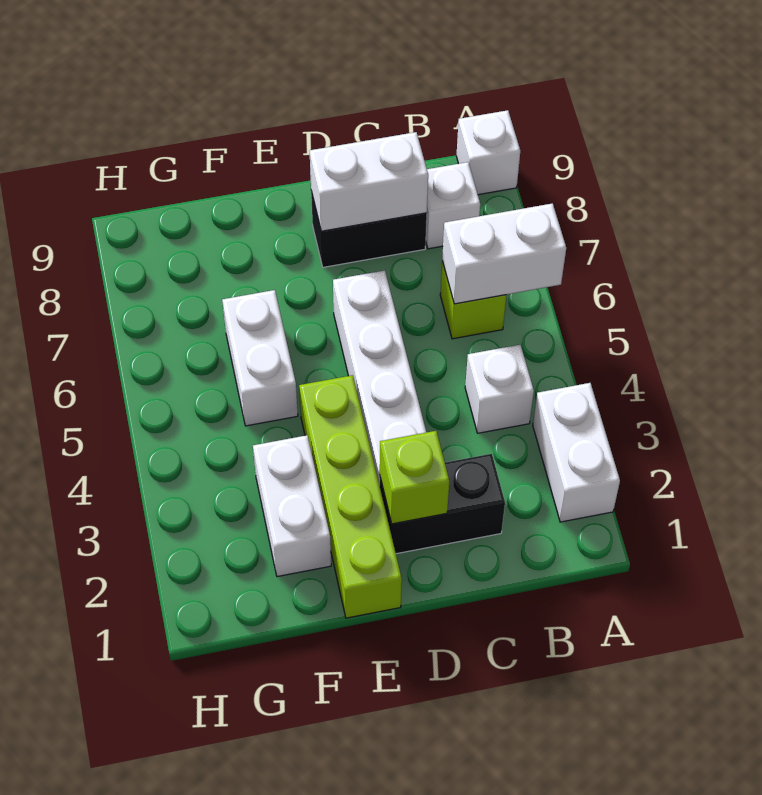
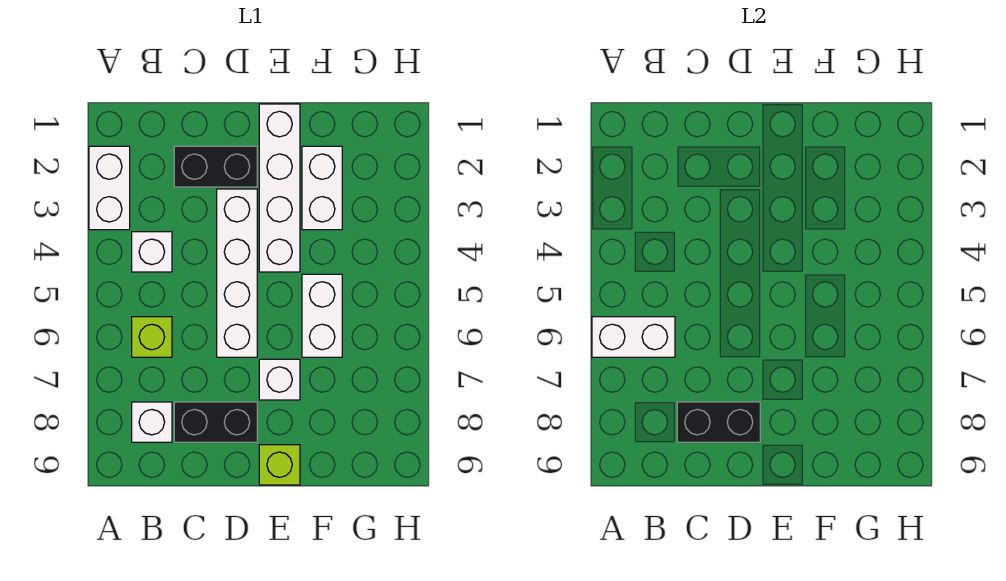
white brick A9 level 1 -> white brick E7 level 1
white brick C8:D8 level 2 -> black brick C8:D8 level 2
lime brick D2 level 2 -> lime brick E9 level 1
lime brick E1:E4 level 1 -> white brick E1:E4 level 1

